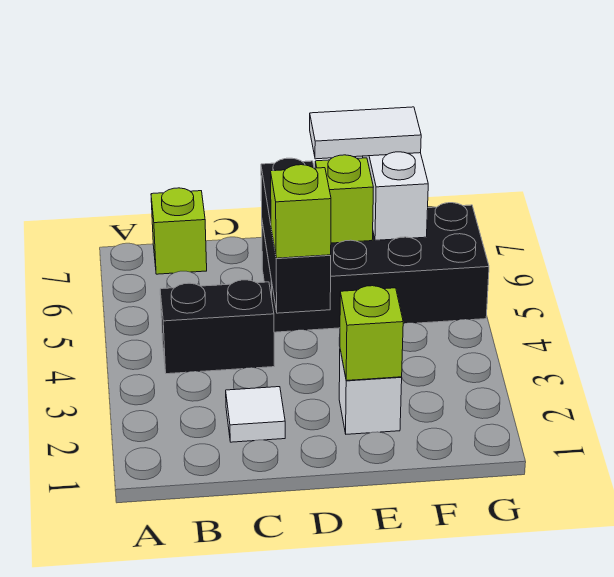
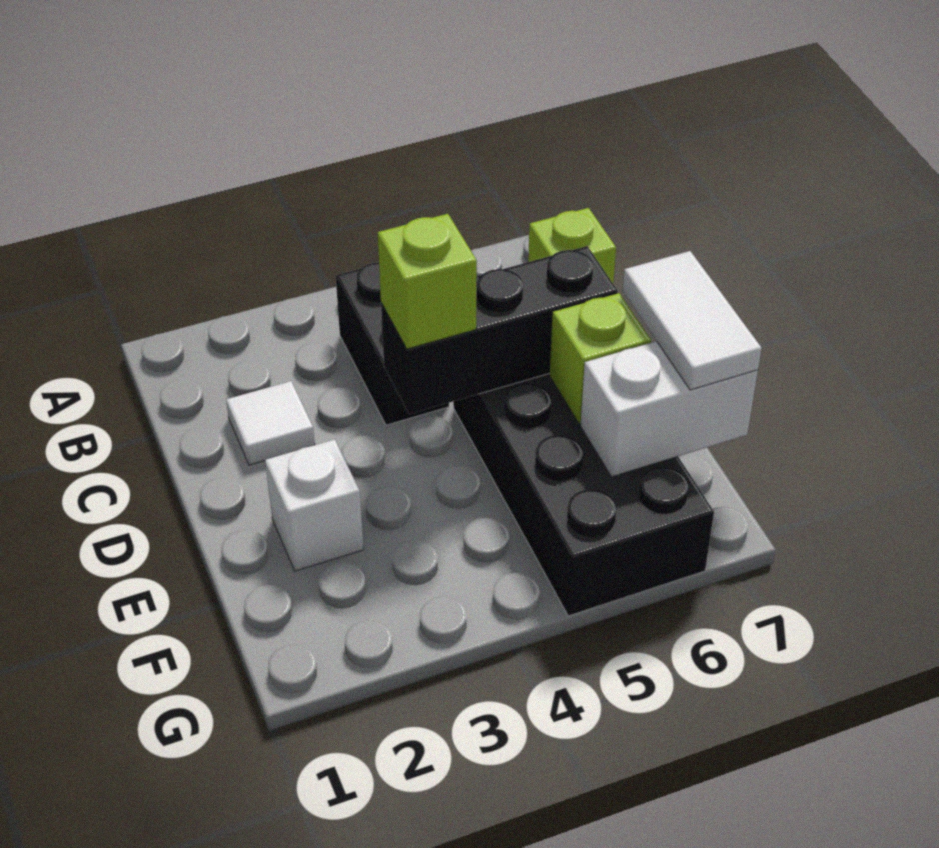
lime brick E2 level 2 -> none

